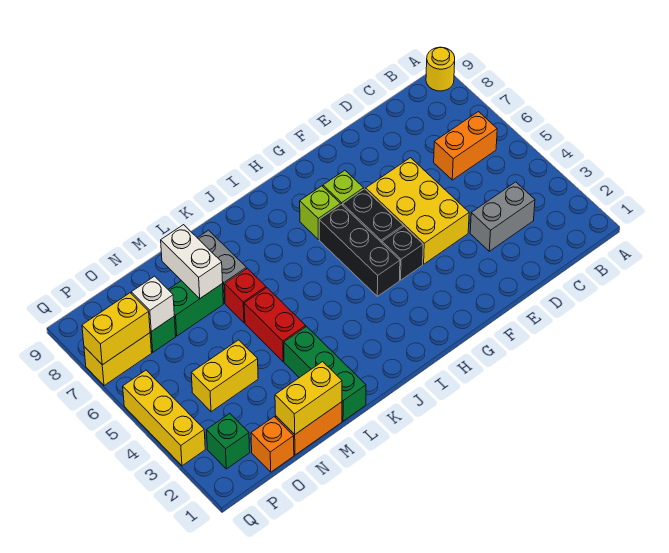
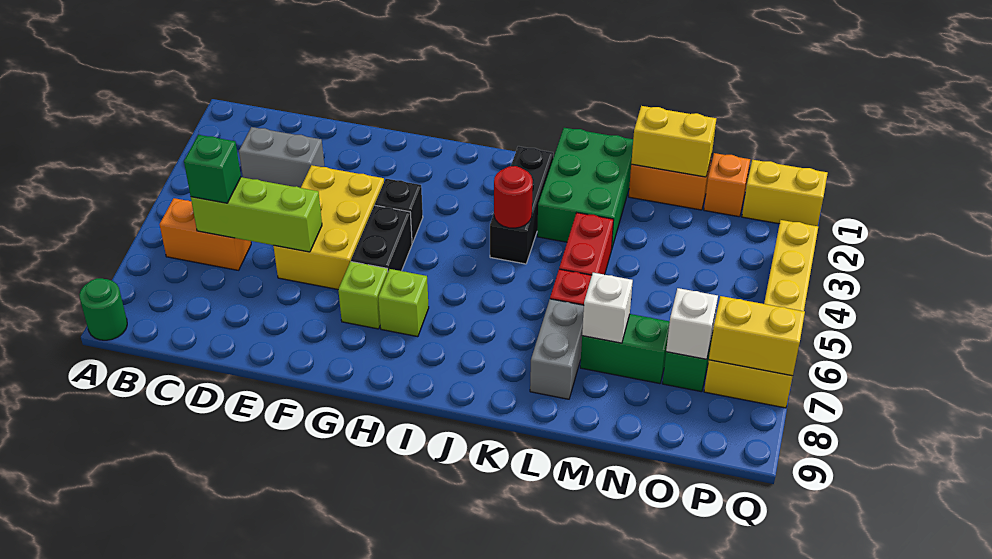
yellow round brick A9 level 1 -> green round brick A9 level 1
none -> lime brick C6:E6 level 2
black brick H4:H6 level 1 -> black brick J2:J4 level 1
none -> red round brick J4 level 2
green brick L1:L3 level 1 -> green brick K1:L3 level 1
white brick M7:M8 level 2 -> white brick M7 level 2
yellow brick N4:O4 level 1 -> yellow brick P1:Q1 level 1
green brick P2 level 1 -> green brick C6 level 3

